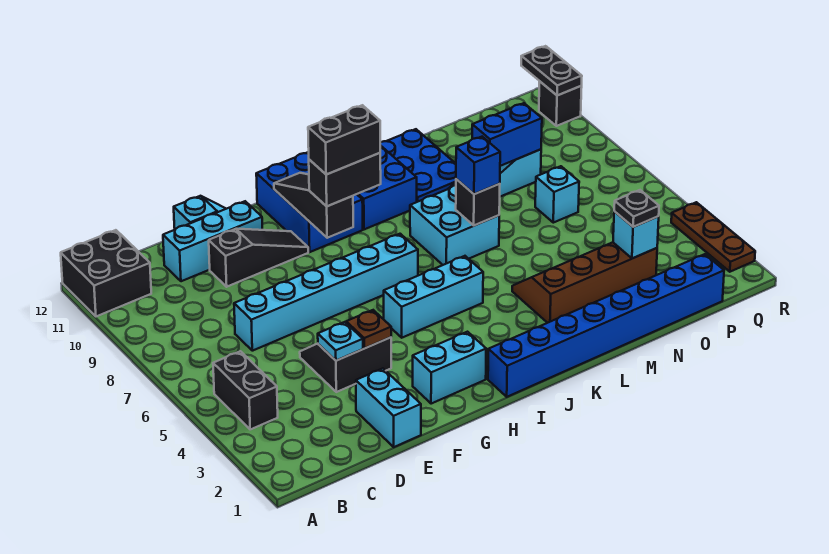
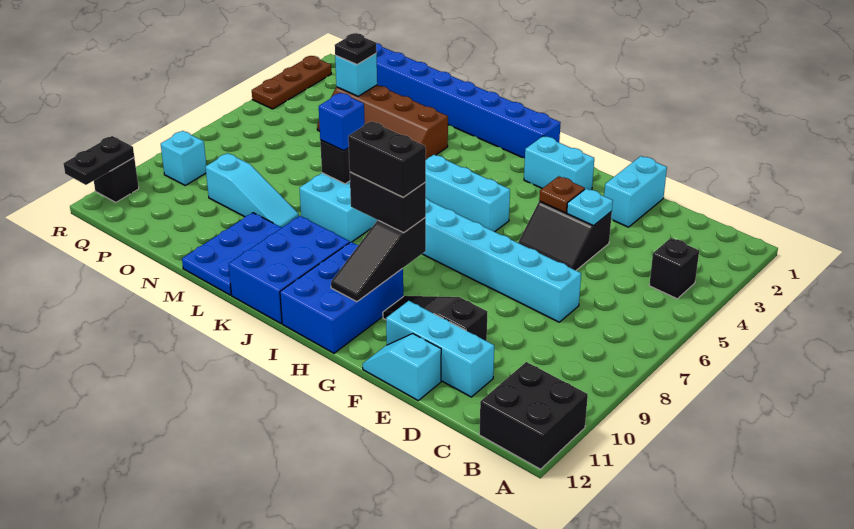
black brick B4:B5 level 1 -> black brick B4 level 1
blue brick N9:O9 level 2 -> none
cyan brick O7 level 1 -> cyan brick Q9 level 1

